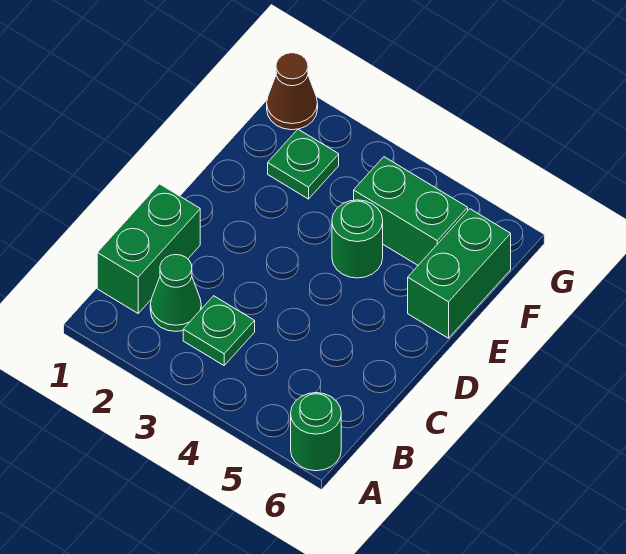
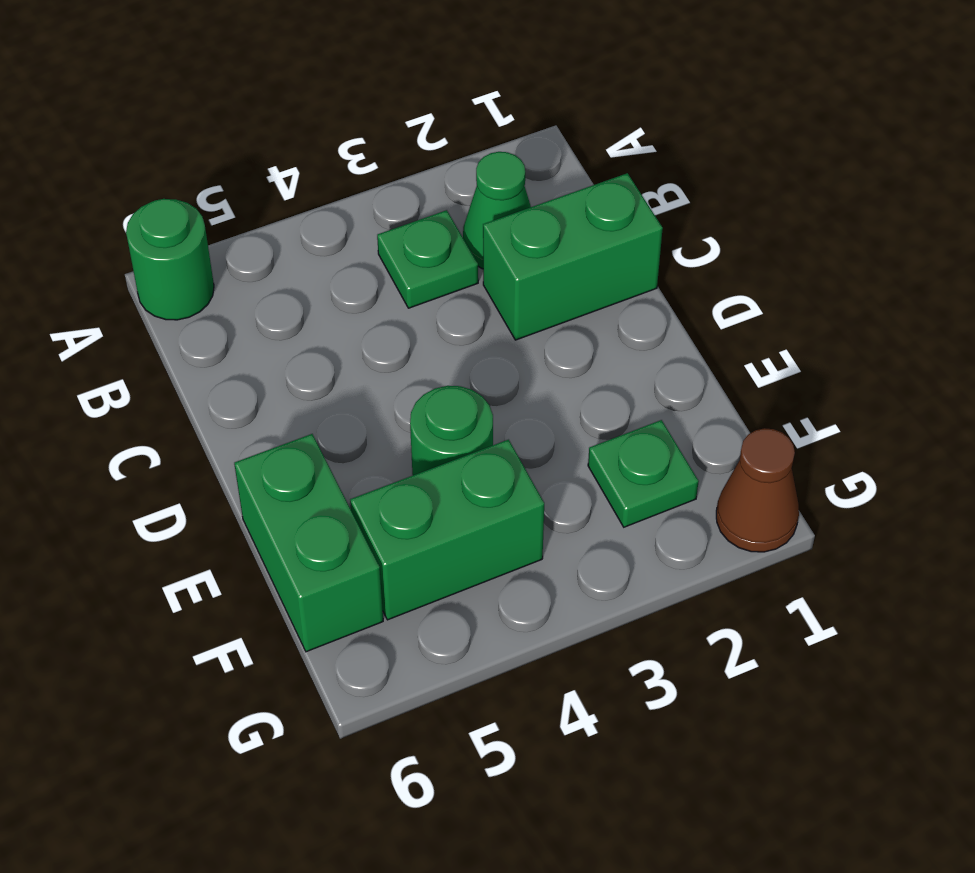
green brick B1:C1 level 1 -> green brick C1:C2 level 1

